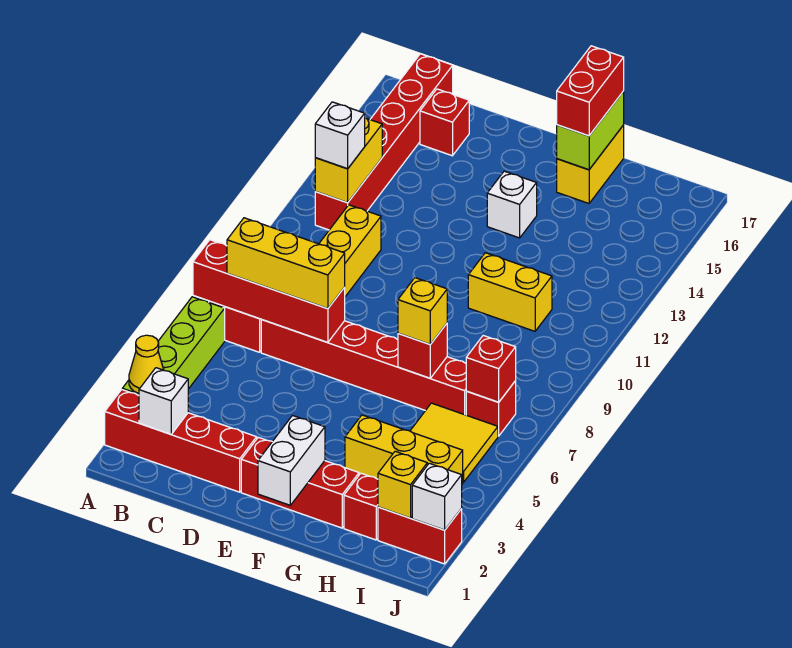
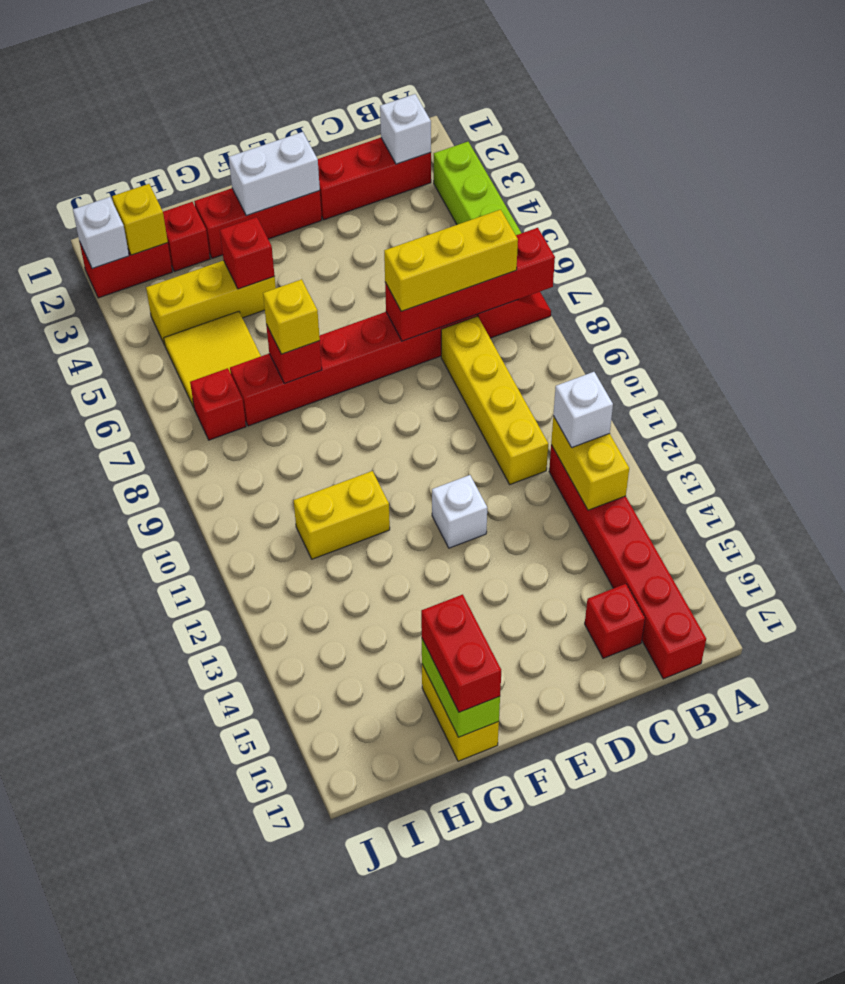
red brick A2:D2 level 1 -> red brick B2:D2 level 1
yellow cone A3 level 2 -> none
white brick F1:F2 level 2 -> white brick E2:F2 level 2
white brick F14 level 1 -> white brick E12 level 1
red brick I7 level 2 -> red brick G4 level 2

